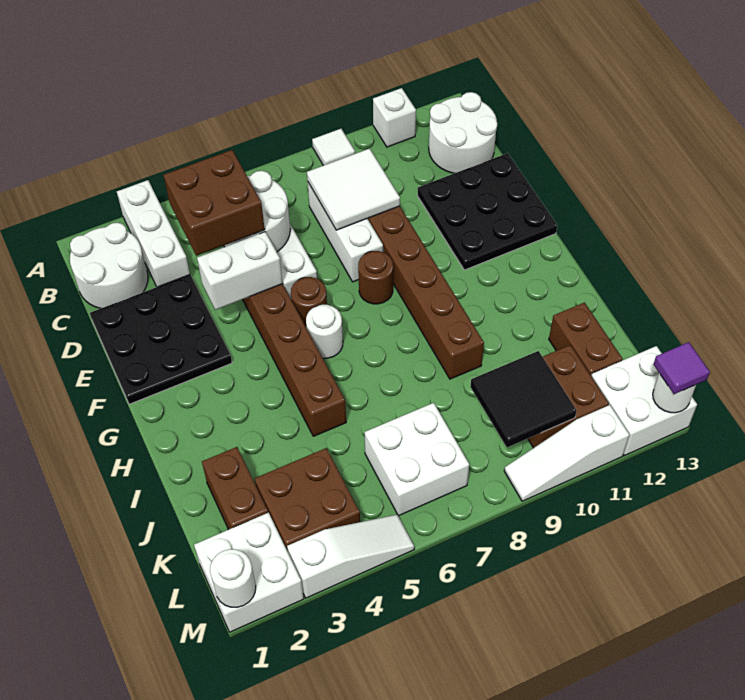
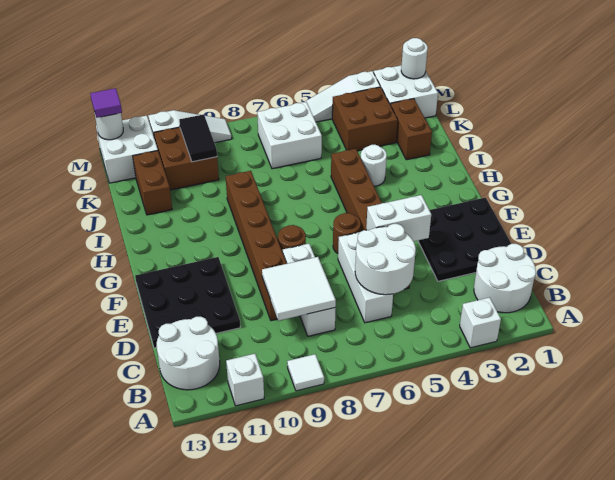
white brick A3:C3 level 1 -> white brick A3 level 1
brown brick C4:D5 level 3 -> none
white round brick G6 level 1 -> white round brick I4 level 1
black tile K9:L10 level 2 -> black tile K10:L10 level 2

